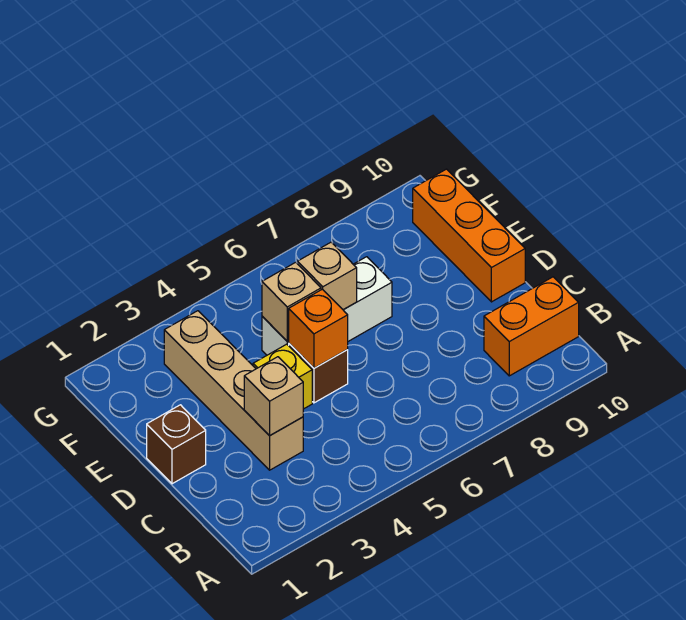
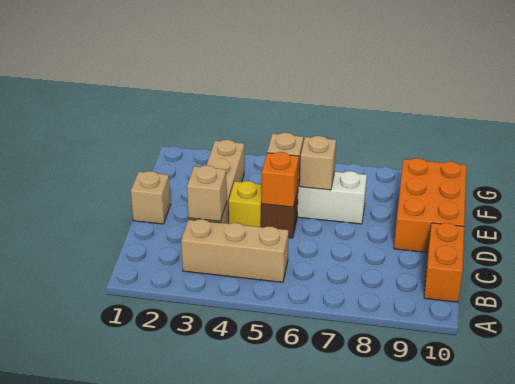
none -> tan brick B3:B5 level 1
orange brick B9:B10 level 1 -> orange brick B10:C10 level 1
brown brick D1 level 1 -> tan brick D1 level 1
orange brick D10:F10 level 1 -> orange brick D9:F10 level 1

